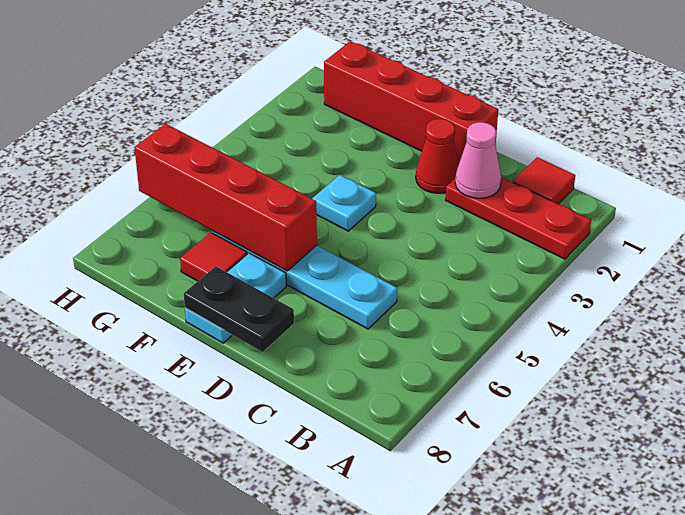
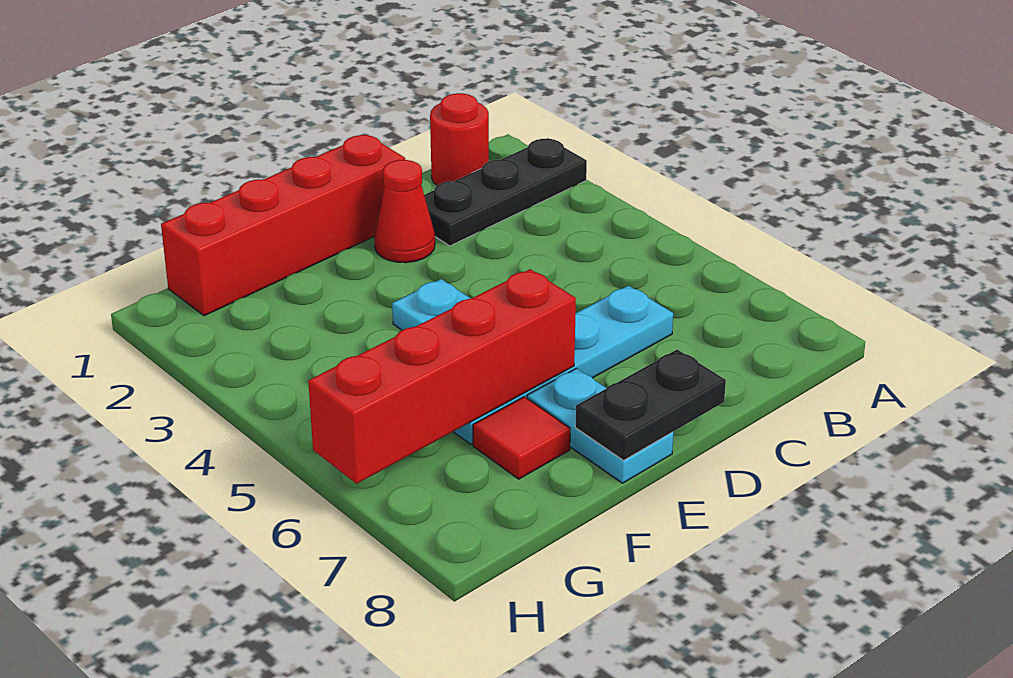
red plate A2:C2 level 1 -> black plate A2:C2 level 1
red tile B1 level 1 -> red round brick B1 level 1
pink cone C2 level 2 -> none

